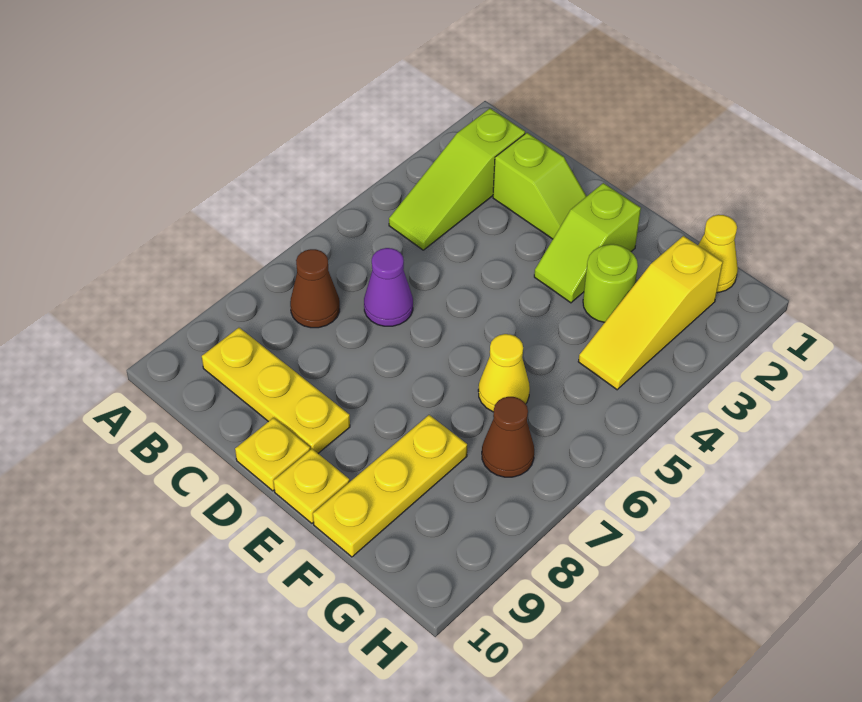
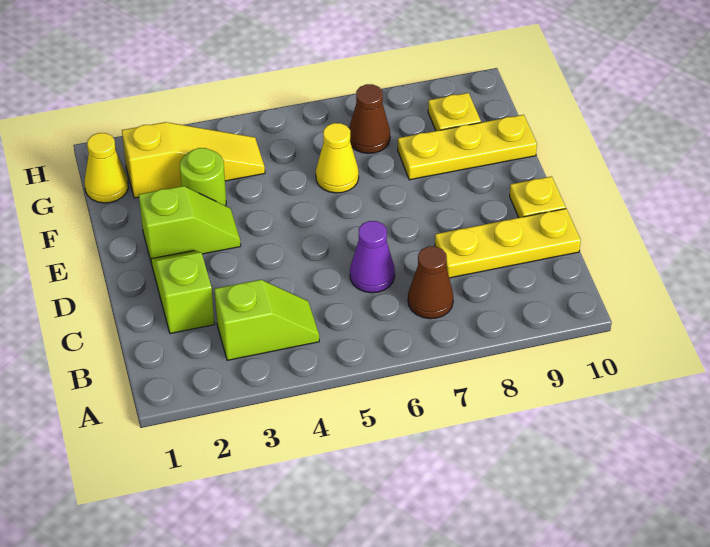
lime slope B2:B4 level 1 top 2 -> lime slope B3:B4 level 1 top 3
yellow plate B9:D9 level 1 -> yellow plate C8:C10 level 1
yellow plate E10 level 1 -> yellow plate G9 level 1

